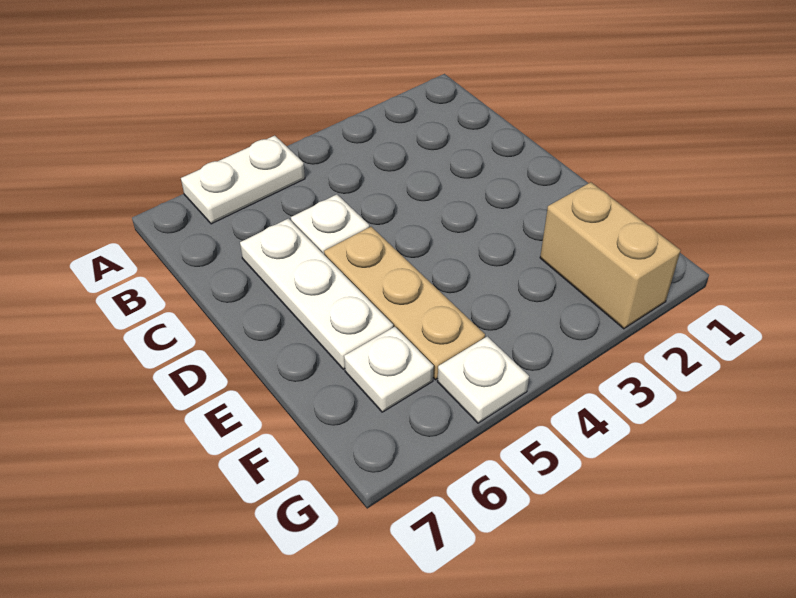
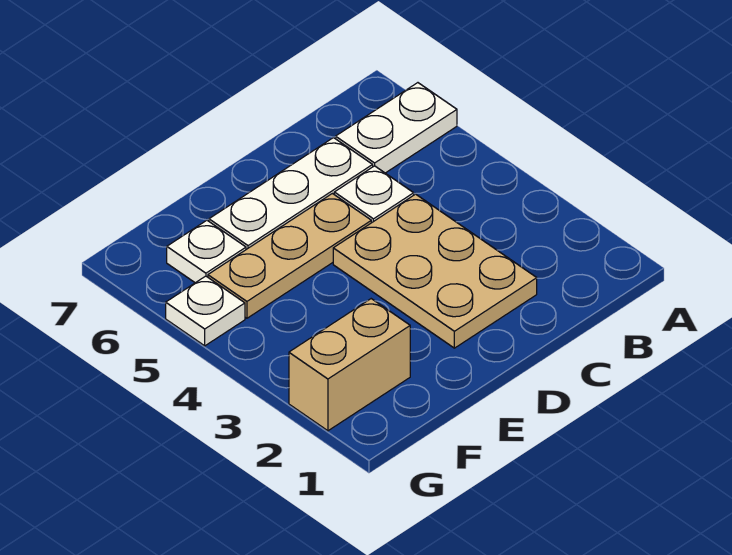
white plate A5:A6 level 1 -> white plate A6:B6 level 1
none -> tan plate C2:D4 level 1

